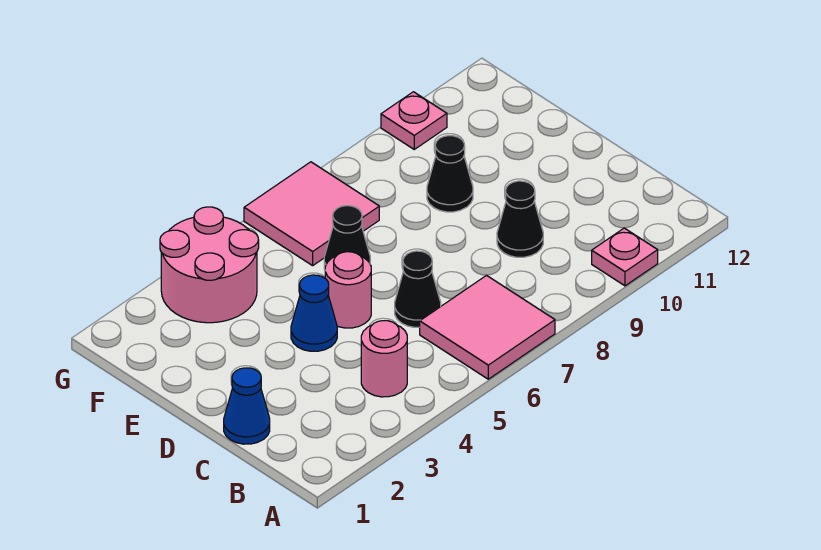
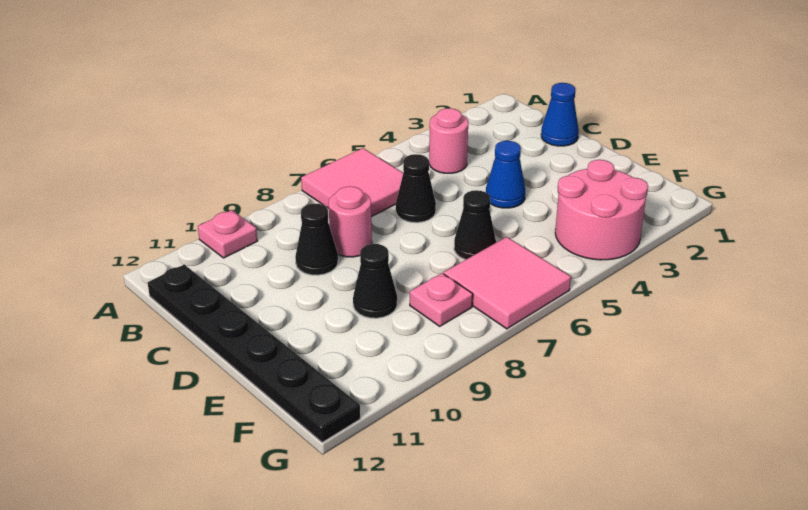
none -> black plate B12:G12 level 1
pink round brick D5 level 1 -> pink round brick C8 level 1
pink plate G10 level 1 -> pink plate F8 level 1

